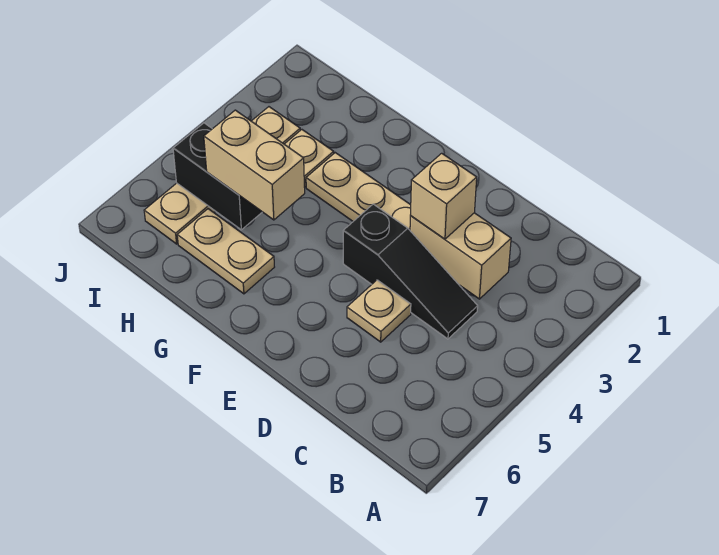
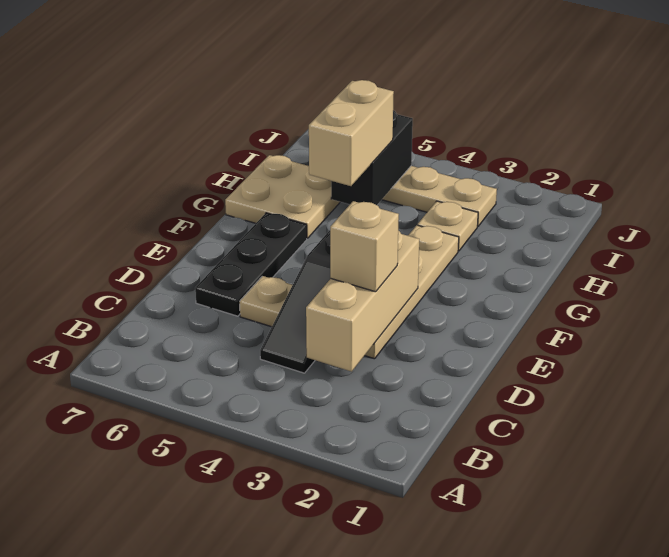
tan brick C3:D3 level 2 -> tan brick C3:E3 level 2
none -> black plate D6:F6 level 1
tan plate G6:H6 level 1 -> tan plate G6:H7 level 1

